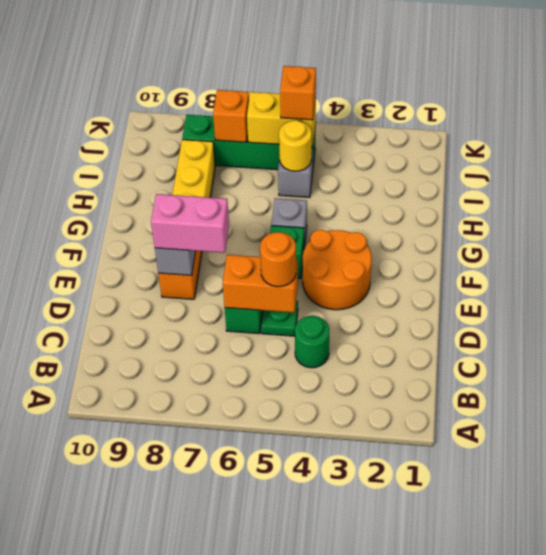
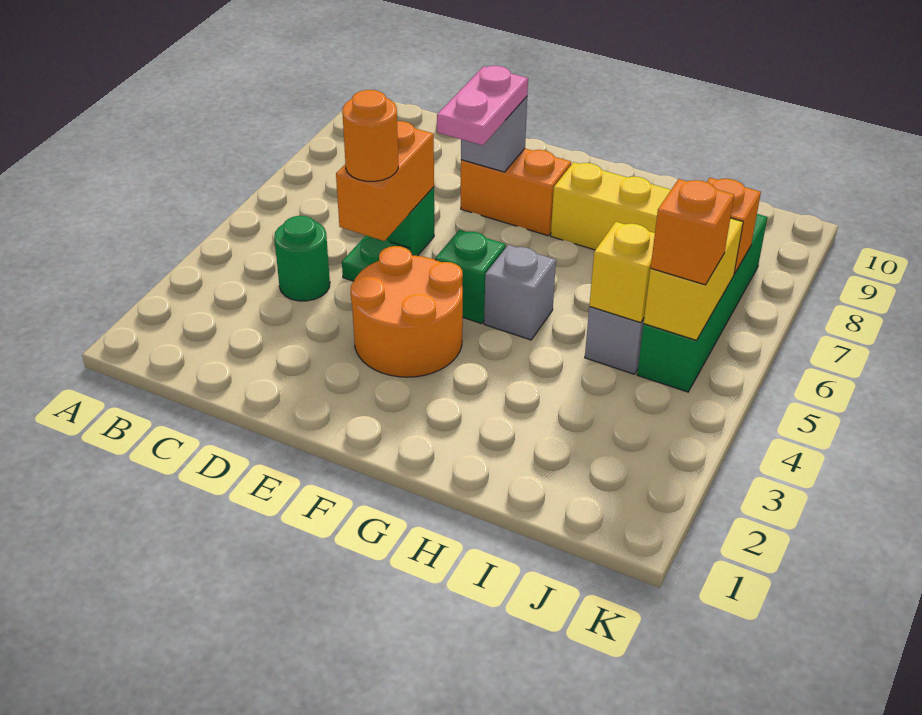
pink brick E7:E8 level 3 -> pink plate E7:E8 level 3
yellow round brick I5 level 2 -> yellow brick I5 level 2

